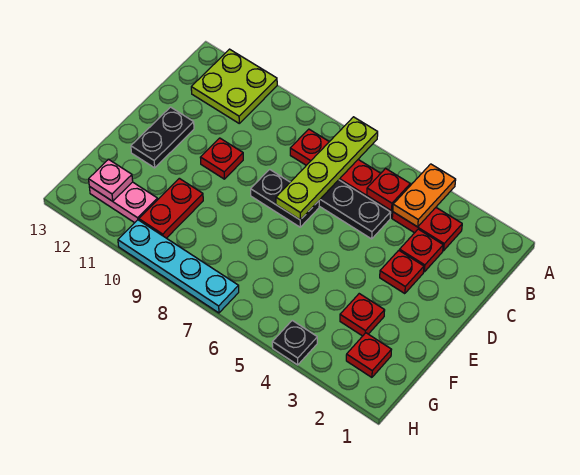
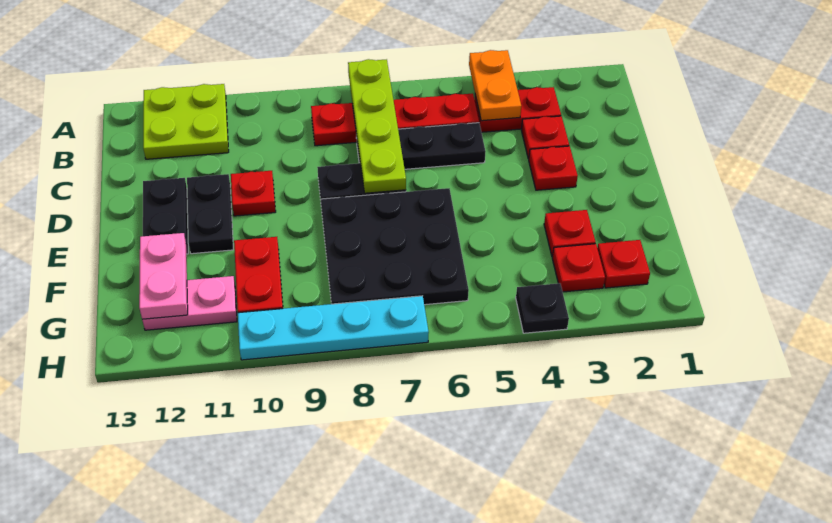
red plate B5 level 2 -> red plate G3 level 1
none -> black plate D11:E11 level 1
none -> black plate E6:G8 level 1
pink plate G12 level 2 -> pink plate F12:G12 level 2

